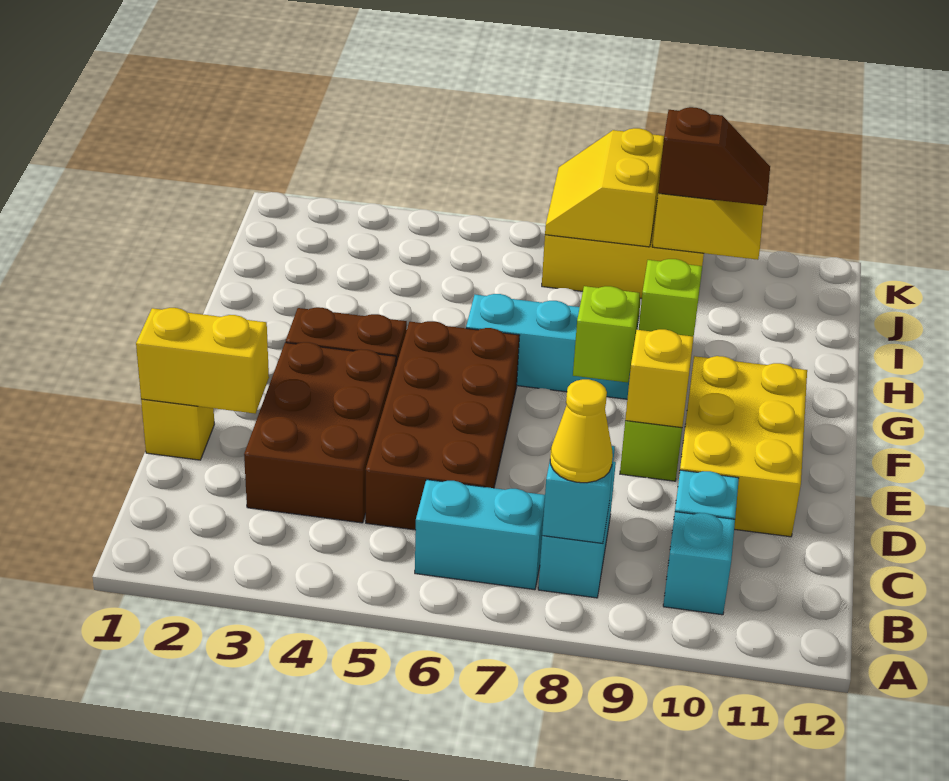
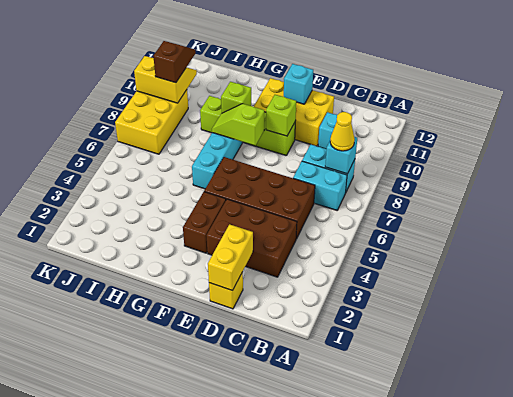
cyan brick B6:B7 level 1 -> cyan brick B7:C7 level 1
cyan brick B10 level 1 -> cyan brick E11 level 2
yellow brick E9 level 2 -> lime brick E9 level 2
yellow slope J7:K8 level 2 top 8 -> none

